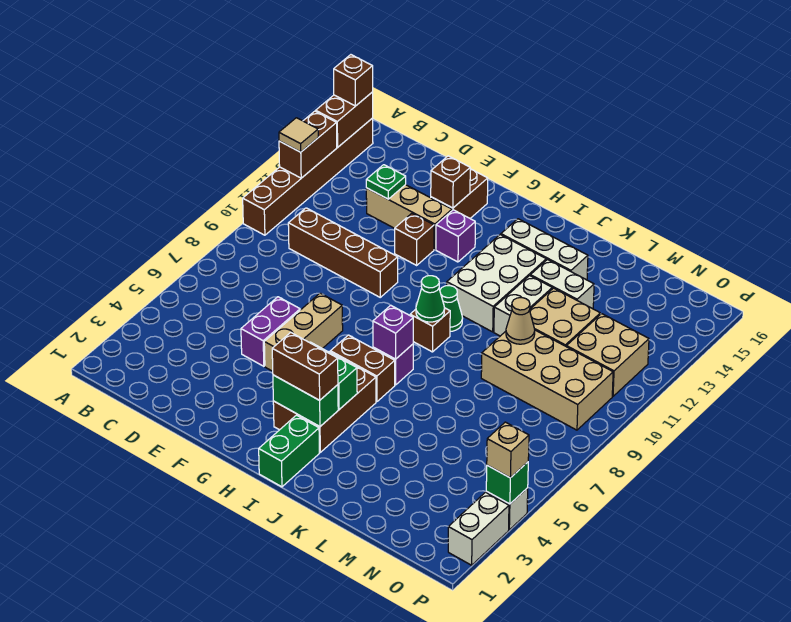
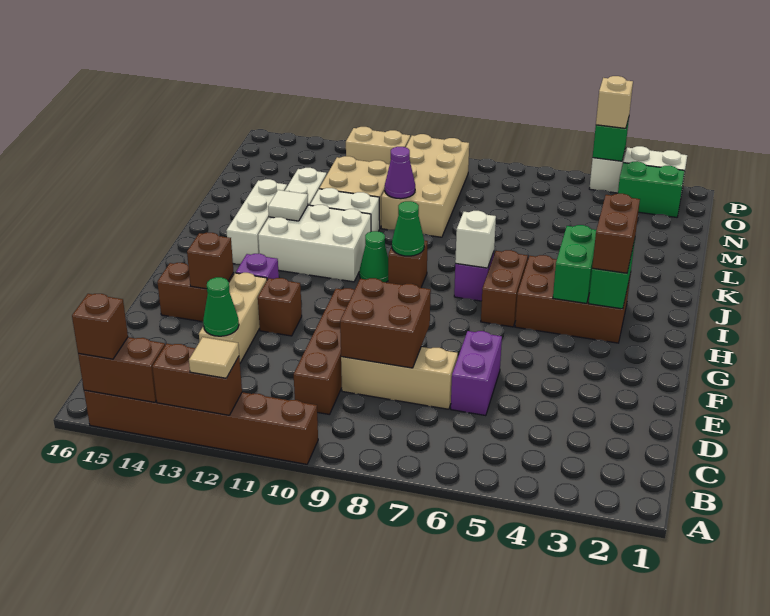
none -> brown brick D8:E9 level 2
green plate D13 level 2 -> green cone D13 level 2
purple brick E5:E6 level 1 -> purple brick D6:E6 level 1
tan brick F5:F7 level 1 -> tan brick D7:D9 level 1
green brick I1:I2 level 1 -> green brick O2:O3 level 1
purple brick I7 level 2 -> white brick I7 level 2
none -> white tile J13 level 2
tan cone L10 level 2 -> purple cone L10 level 2
tan brick N11:O12 level 1 -> tan brick O11:O12 level 1

